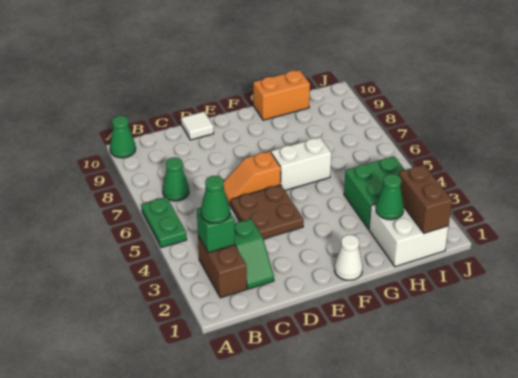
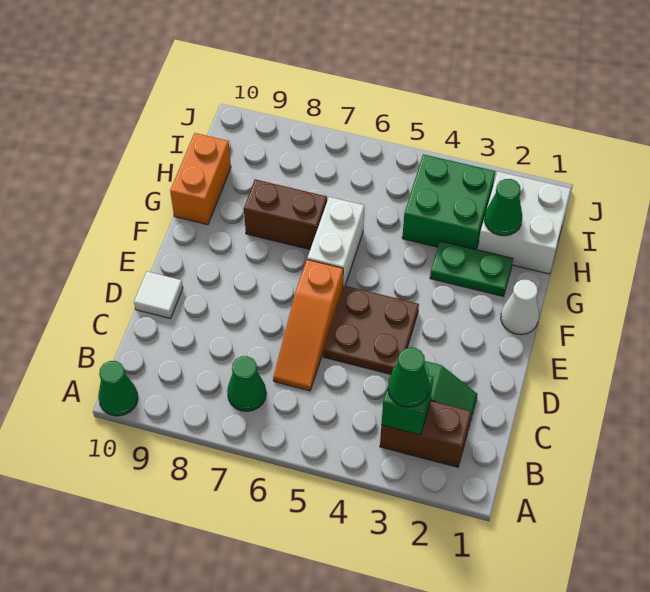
green plate A5:A6 level 1 -> green plate G2:G3 level 1
orange slope D6:E6 level 1 top E -> orange slope C6:E6 level 1 top E
brown brick I1:I2 level 2 -> brown brick G7:G8 level 1

